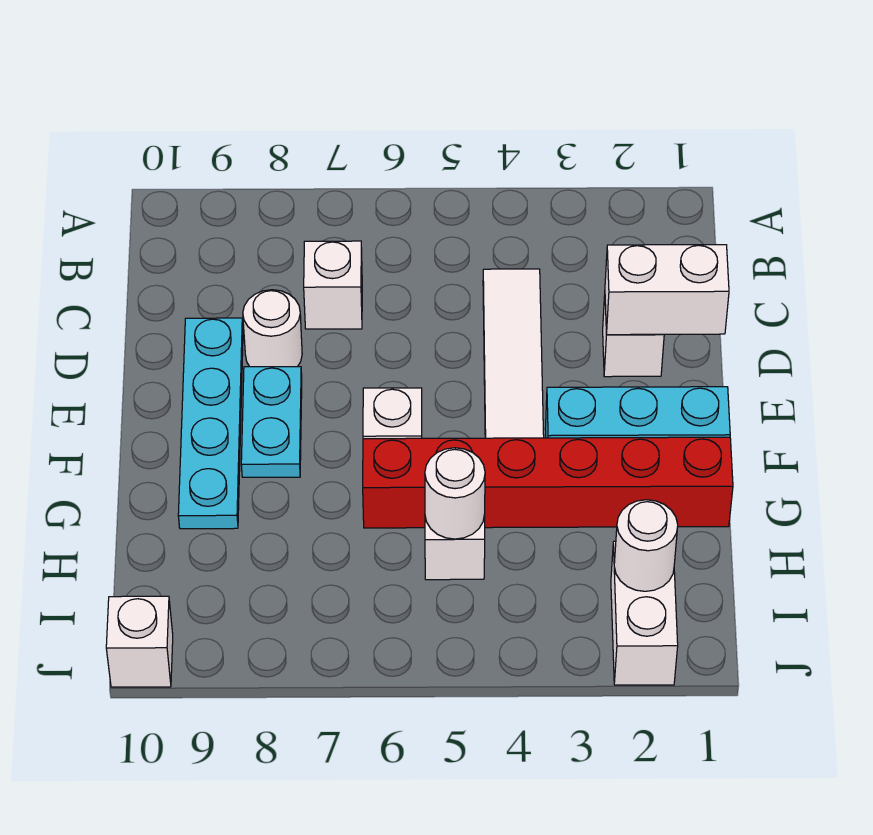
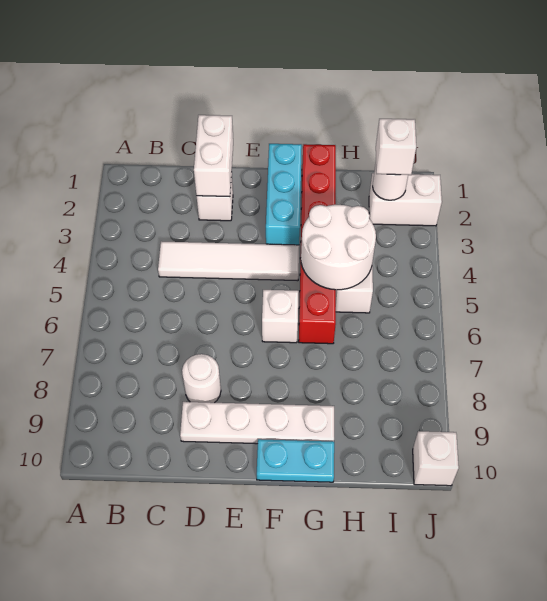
white brick C7 level 1 -> white brick I2 level 3
cyan plate D9:G9 level 1 -> white plate D9:G9 level 1
cyan plate E8:F8 level 1 -> cyan plate F10:G10 level 1
white round brick H5 level 2 -> white round brick G4:H5 level 2

